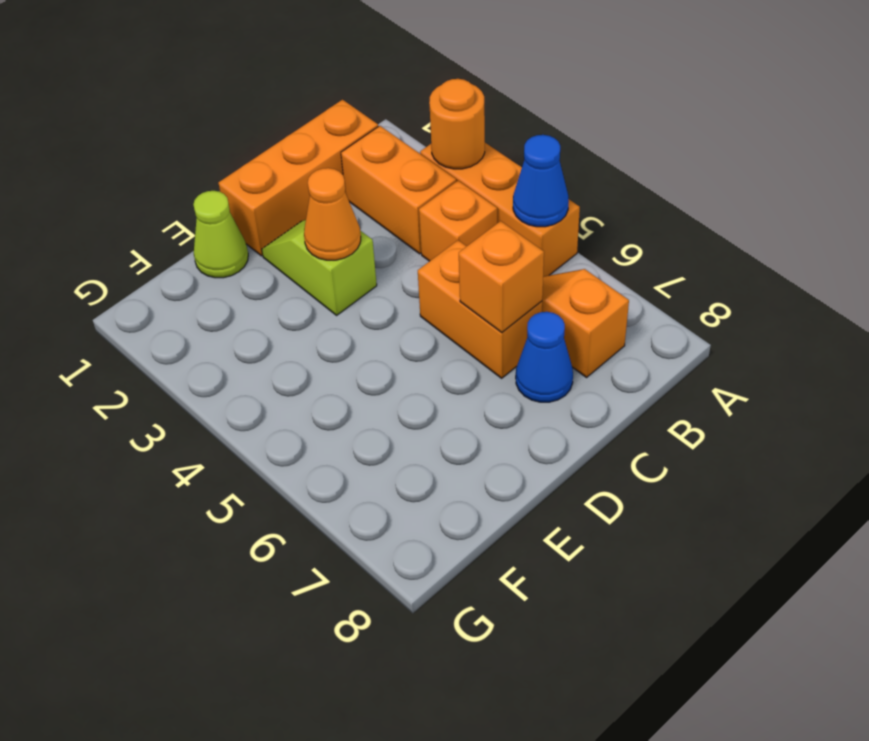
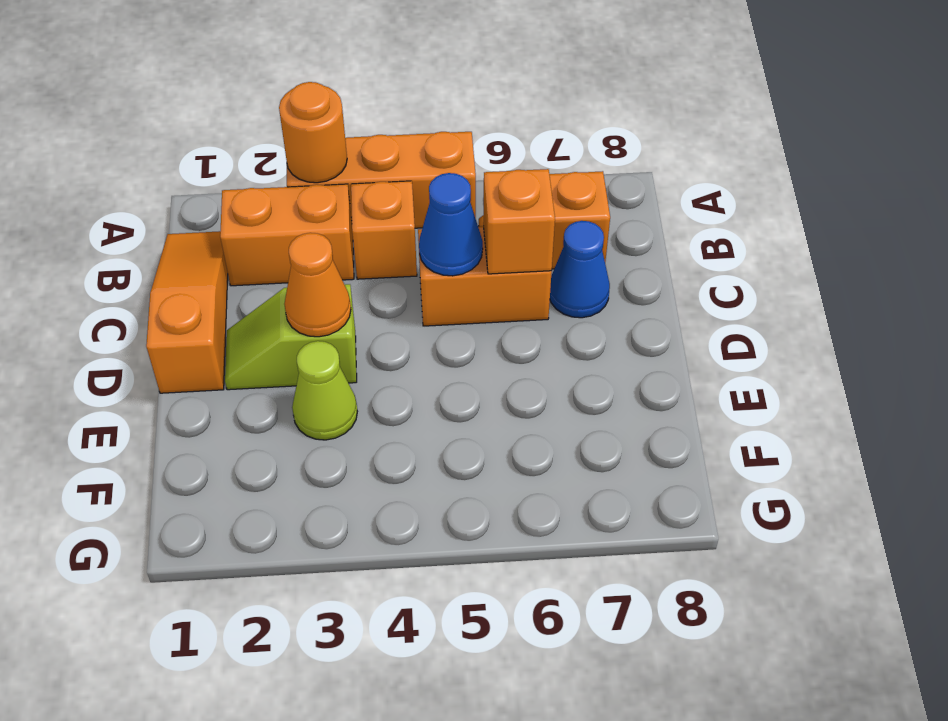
blue cone A5 level 2 -> blue cone C5 level 2
orange brick B1:D1 level 1 -> orange slope B1:D1 level 1 top D
lime cone E1 level 1 -> lime cone E3 level 1

